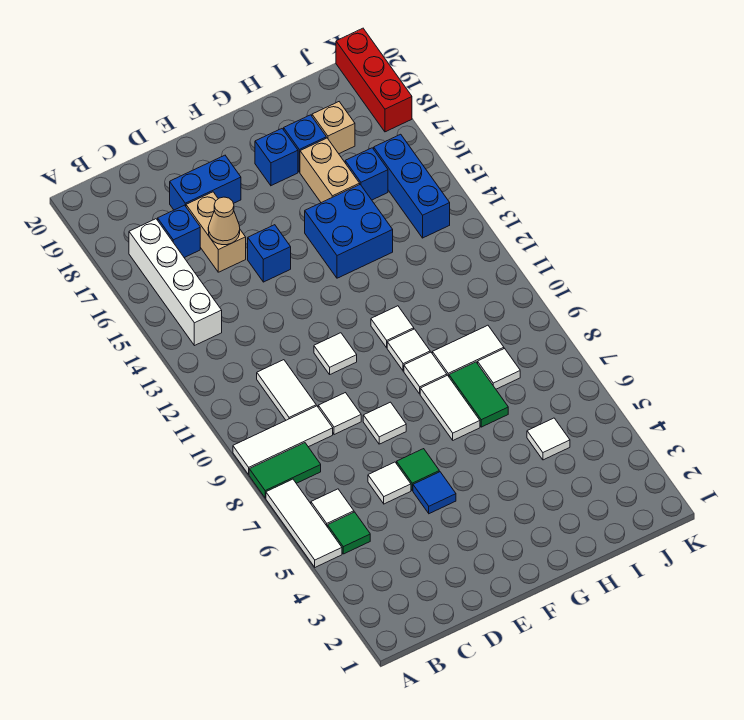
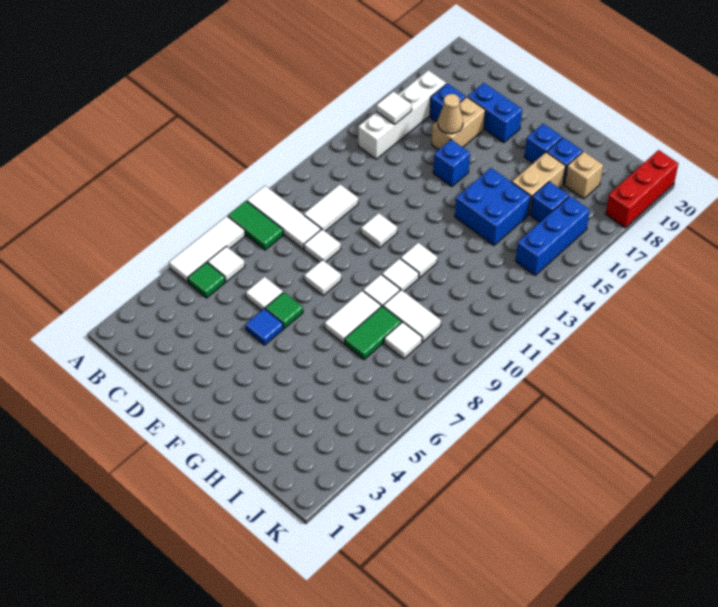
white tile I5 level 1 -> white tile B15 level 2

